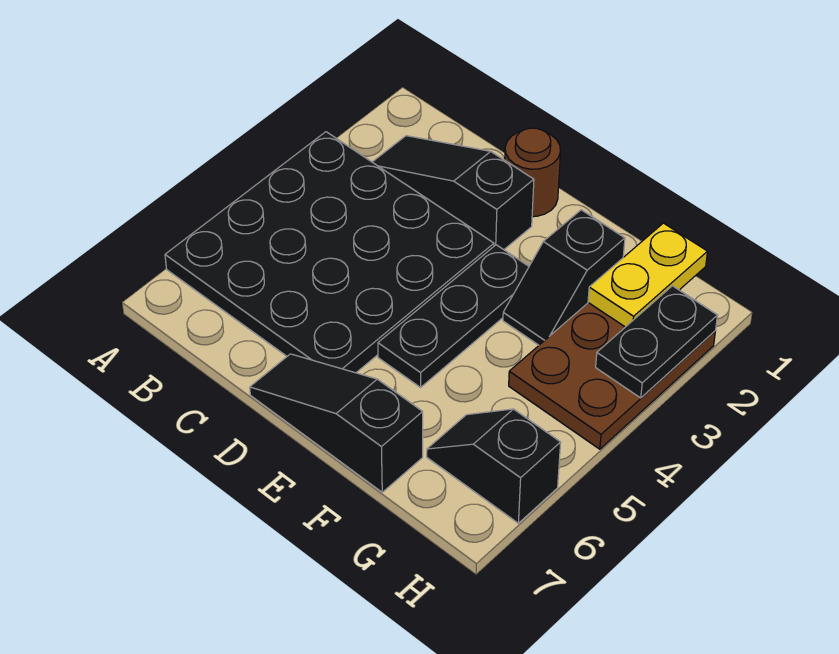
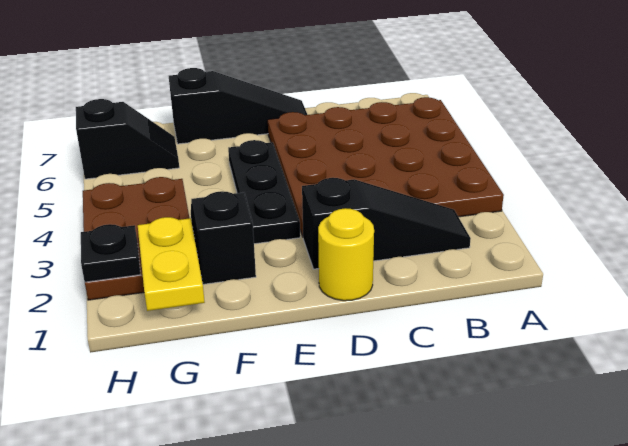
black plate A3:D6 level 1 -> brown plate A3:D6 level 1
brown round brick D1 level 1 -> yellow round brick D1 level 1
black plate H2:H3 level 2 -> black plate H2 level 2

